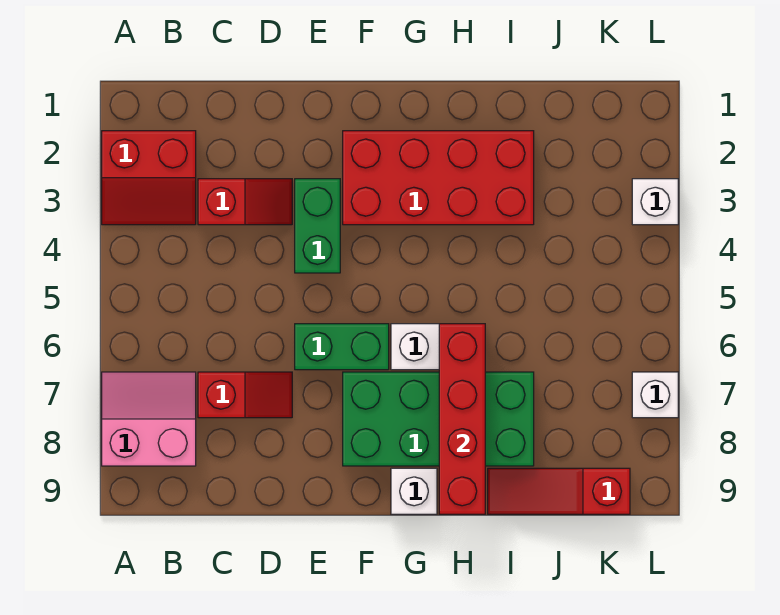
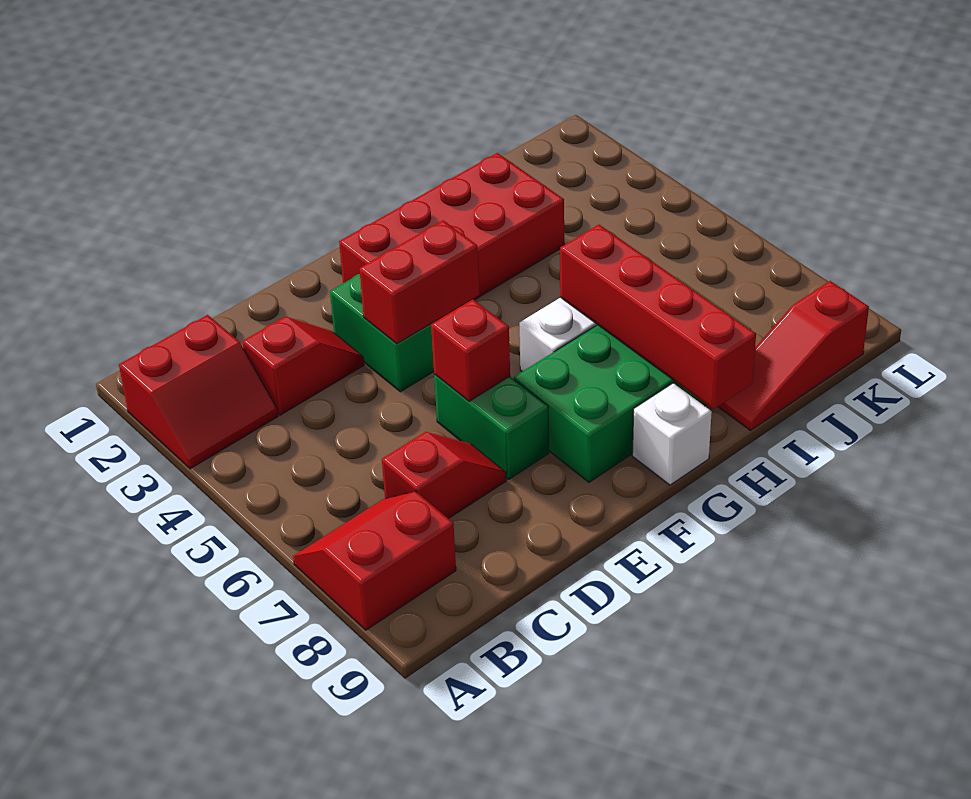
pink slope A7:B8 level 1 top 8 -> red slope A7:B8 level 1 top 8
none -> red brick E4:F4 level 2
green brick E6:F6 level 1 -> green brick E6:E7 level 1
none -> red brick E6 level 2
white brick L3 level 1 -> none
white brick L7 level 1 -> none

